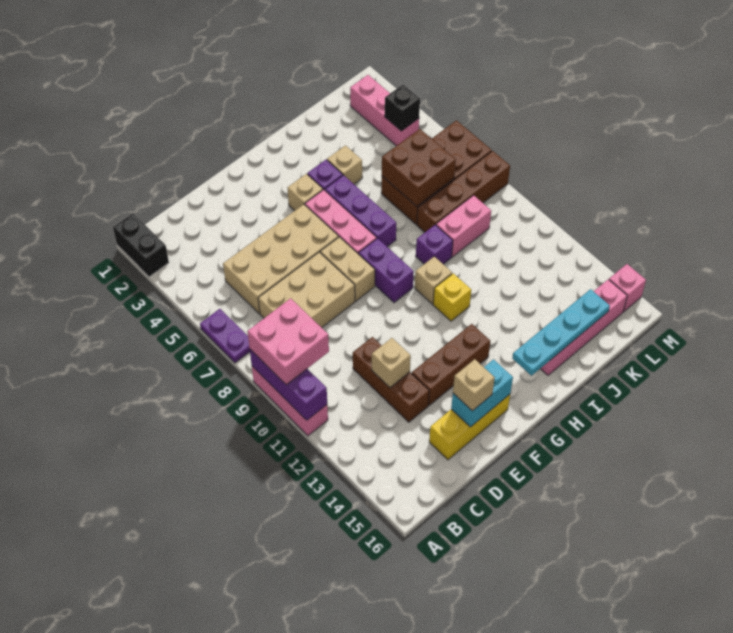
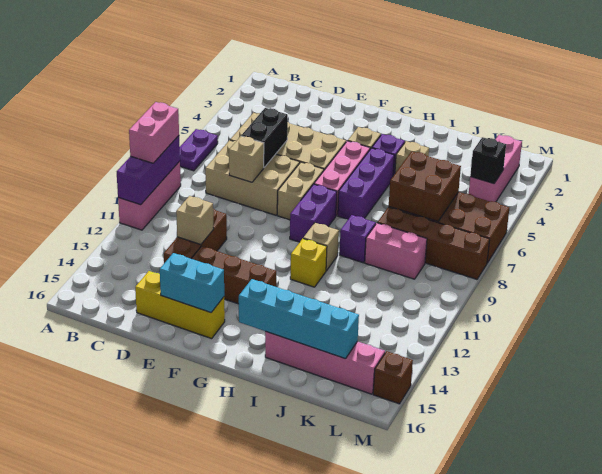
black brick A1:A2 level 1 -> black brick D6:D7 level 2
pink brick A9:B10 level 3 -> pink brick A9:A10 level 3
tan brick E15 level 3 -> tan brick D8 level 2
cyan plate H15:K15 level 2 -> cyan brick H15:K15 level 2
pink brick M15 level 1 -> brown brick M15 level 1

